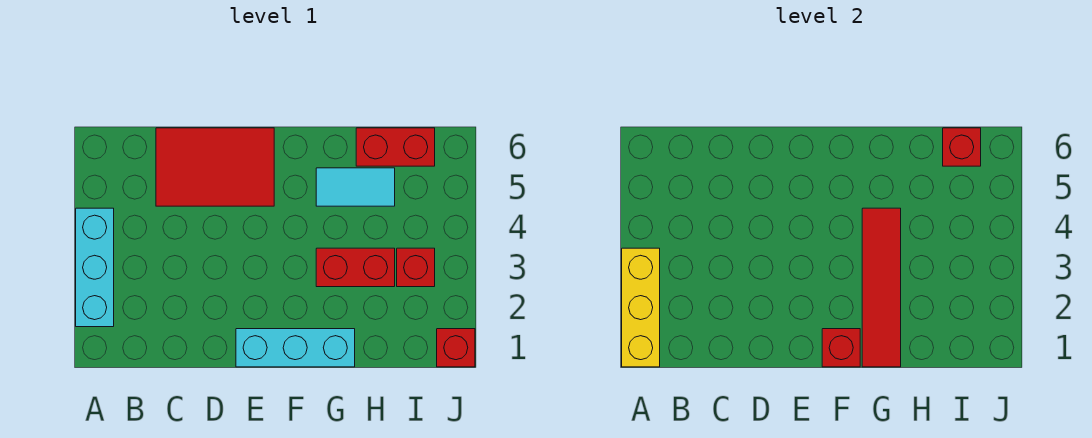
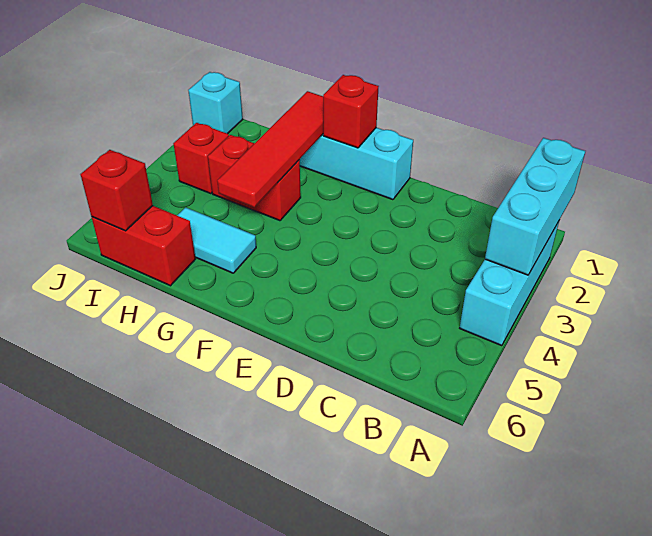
yellow brick A1:A3 level 2 -> cyan brick A1:A3 level 2
red tile C5:E6 level 1 -> none
red brick J1 level 1 -> cyan brick J1 level 1

